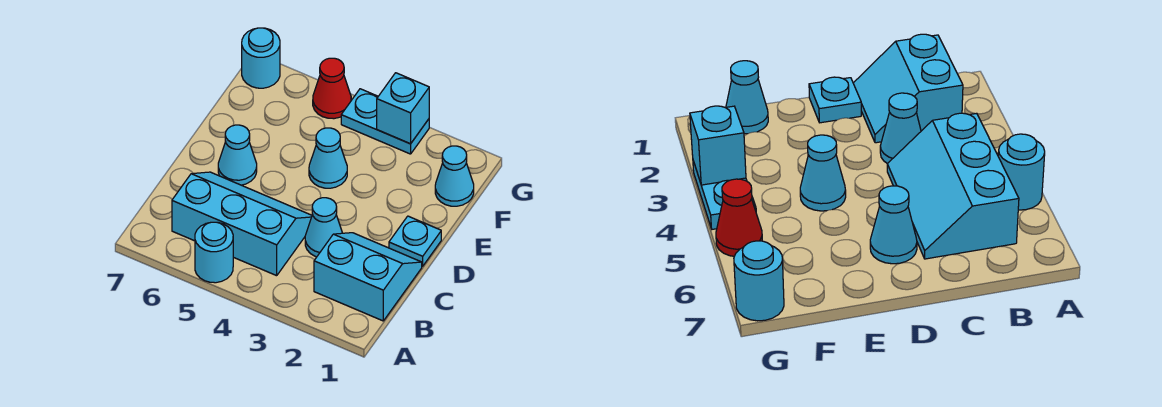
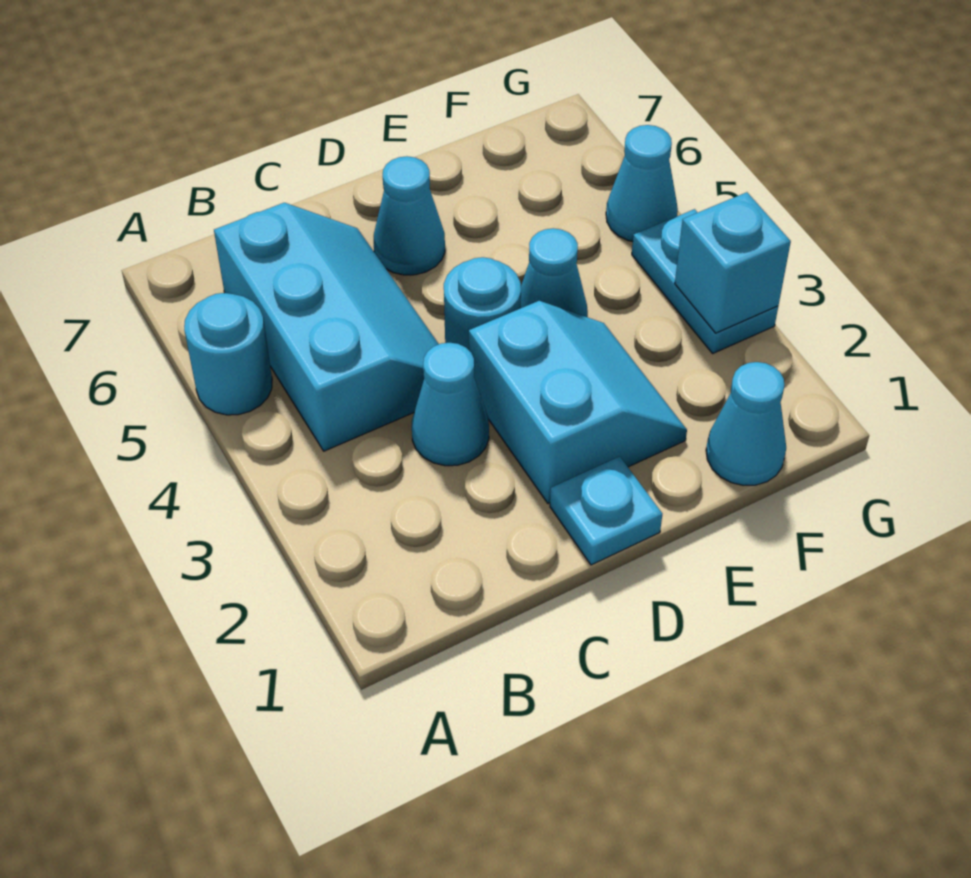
cyan slope B1:C2 level 1 top B -> cyan slope D2:E3 level 1 top D
red cone G5 level 1 -> cyan cone G5 level 1
cyan round brick G7 level 1 -> cyan round brick D4 level 1

